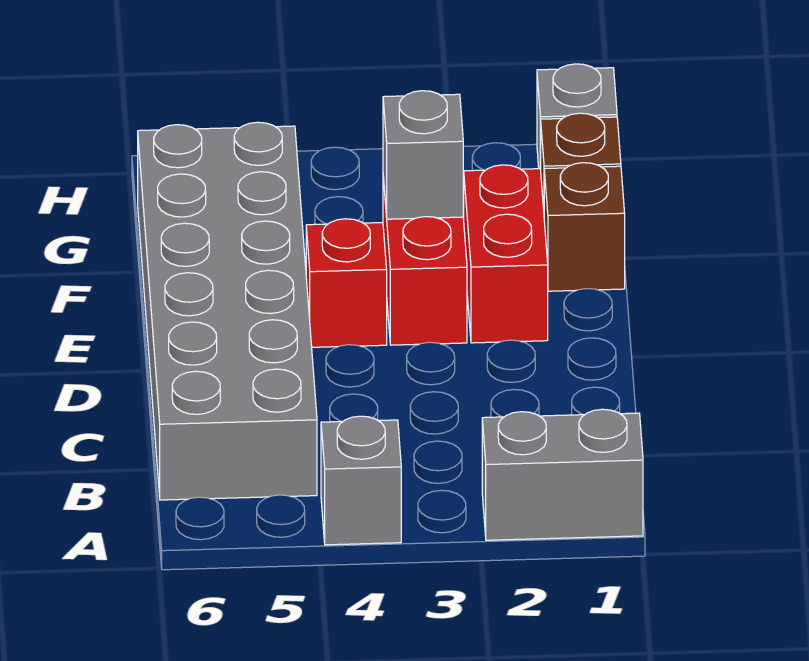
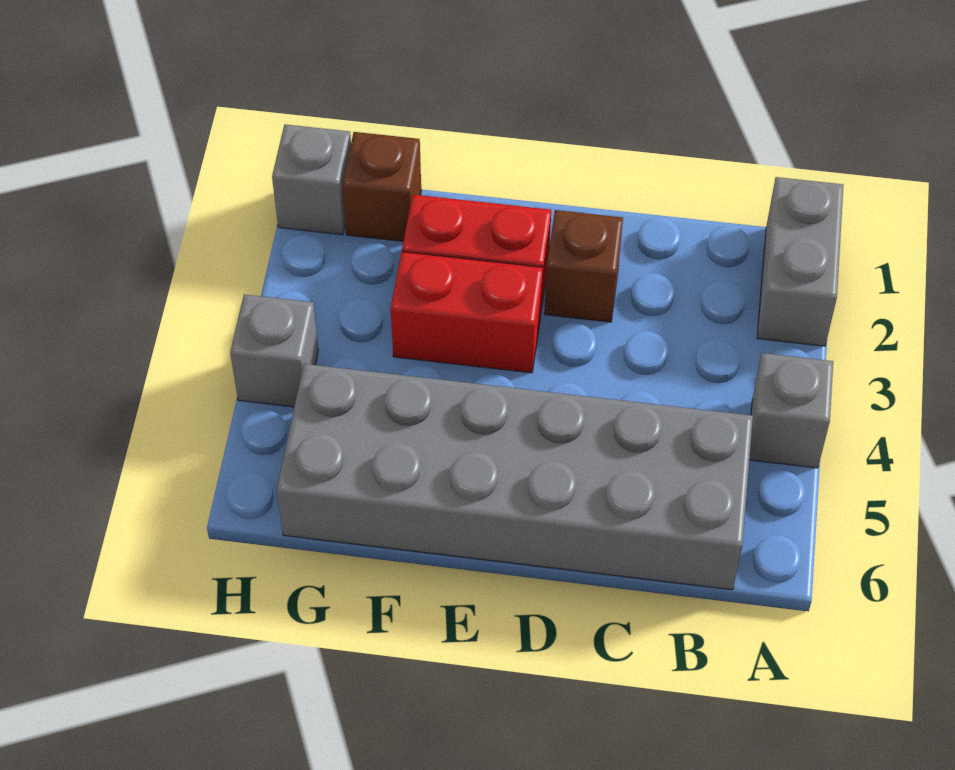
red brick E4 level 1 -> none
brown brick F1 level 1 -> brown brick D2 level 1
grey brick F3 level 2 -> grey brick H4 level 1

